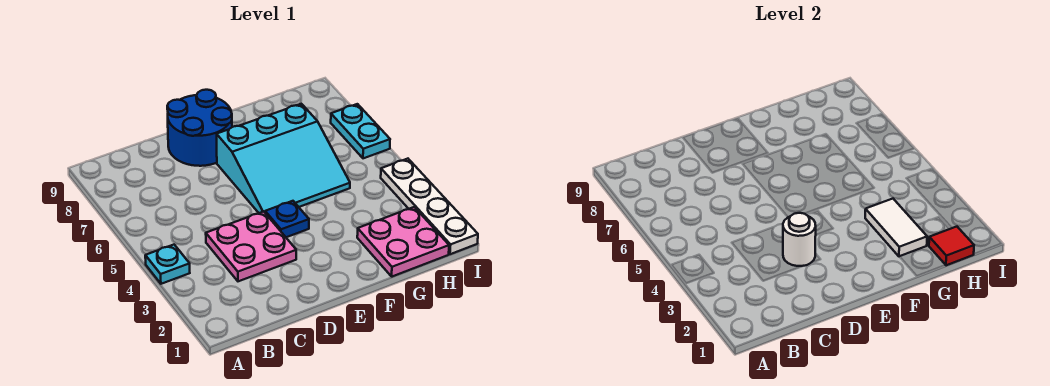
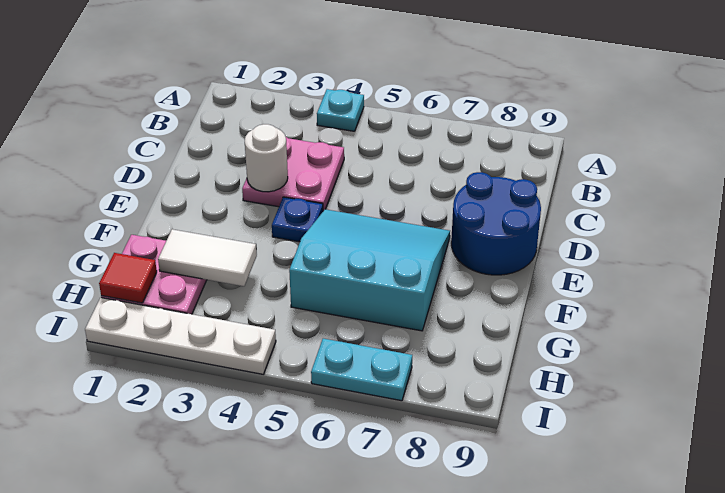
cyan slope E5:G7 level 1 top 7 -> cyan slope E5:G7 level 1 top G

